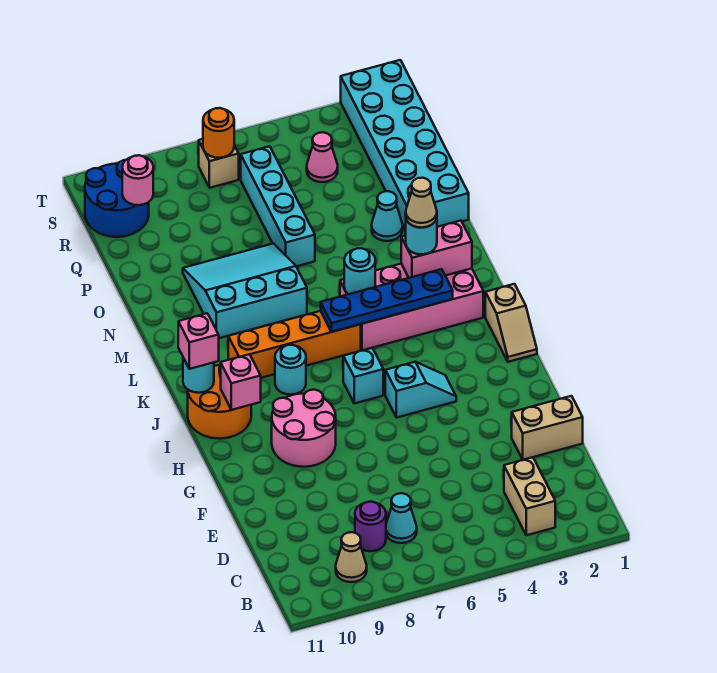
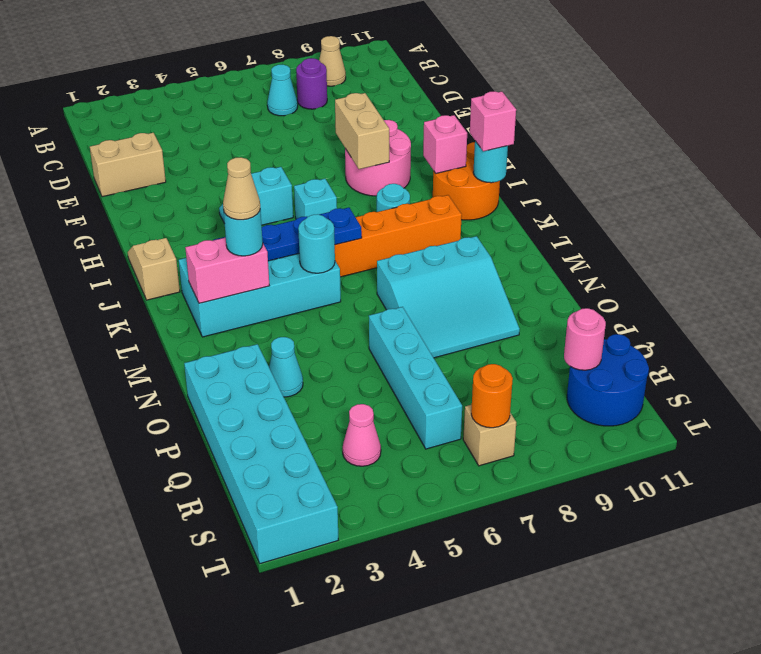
tan brick B3:C3 level 1 -> tan brick G8:H8 level 2
pink brick K2:L5 level 1 -> cyan brick K2:L5 level 1

